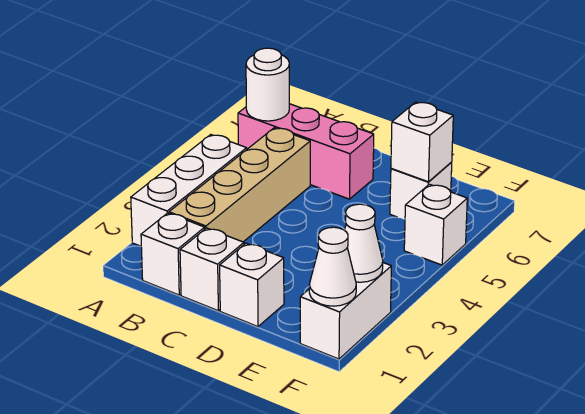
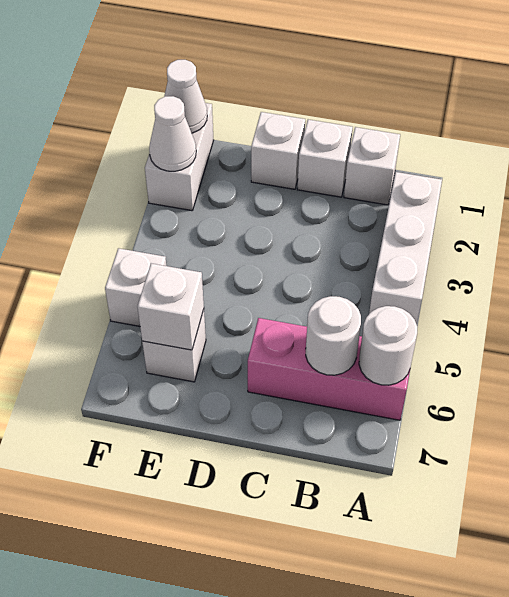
tan brick B2:B5 level 1 -> none
none -> white round brick B6 level 2

